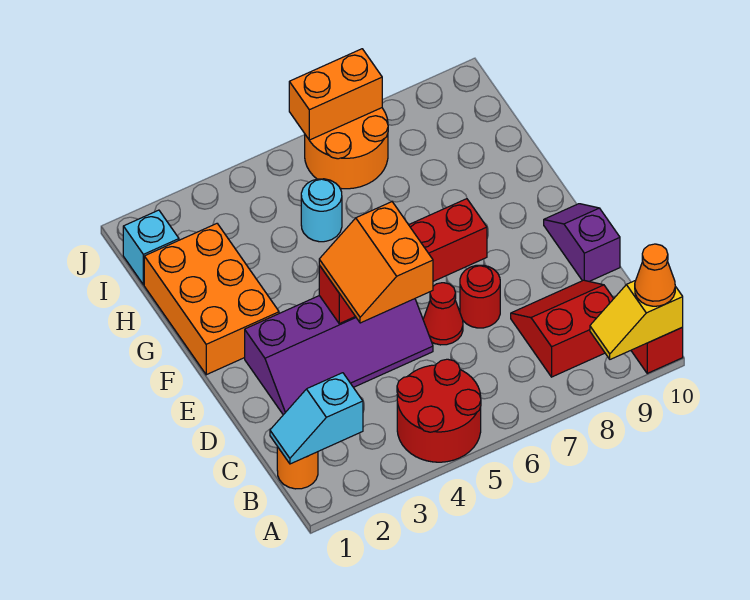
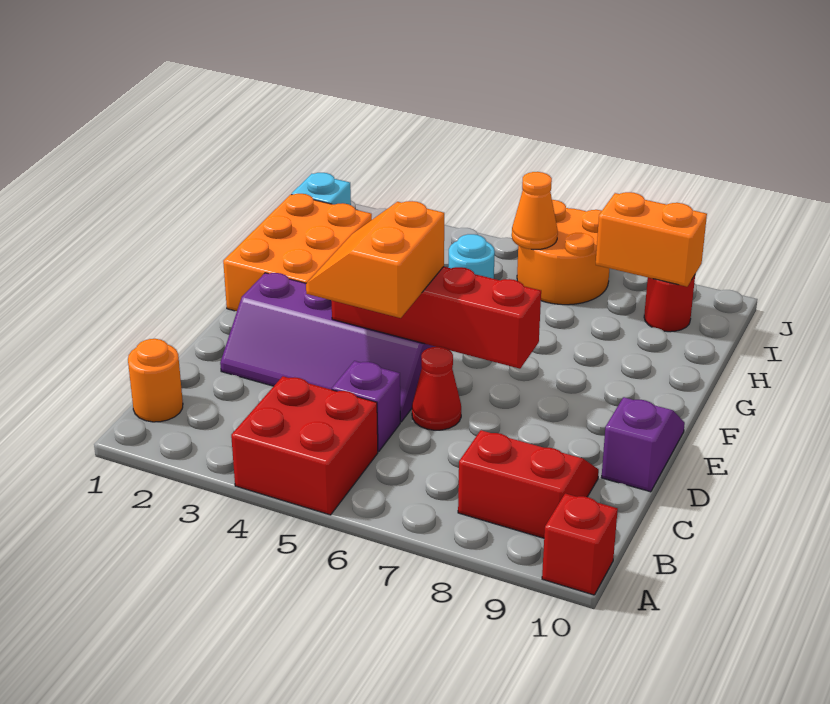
red round brick A4:B5 level 1 -> red brick A4:B5 level 1
yellow slope A9:A10 level 2 top 10 -> none
orange cone A10 level 3 -> orange cone I6 level 2
cyan slope B1:B2 level 2 top 2 -> none
none -> purple brick C5 level 1
red round brick D7 level 1 -> red round brick I9 level 1
orange brick J6:J7 level 2 -> orange brick I8:I9 level 2

